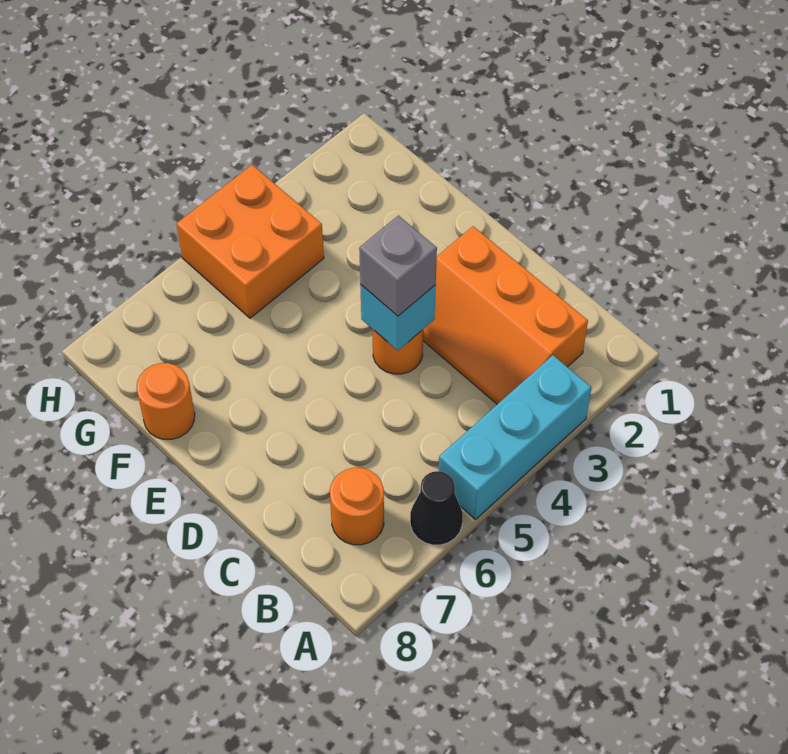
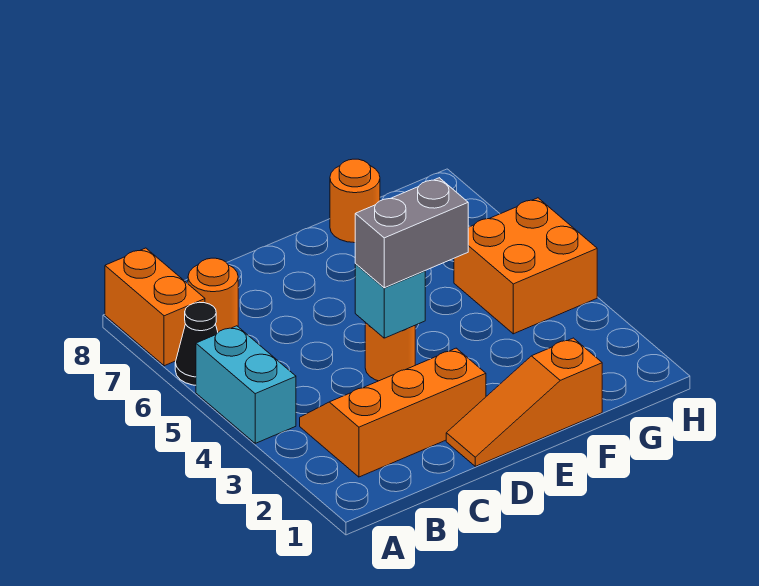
cyan brick A3:A5 level 1 -> cyan brick A4:A5 level 1
none -> orange brick A7:A8 level 1
none -> orange slope D1:F1 level 1 top F
grey brick D4 level 3 -> grey brick D4:E4 level 3

